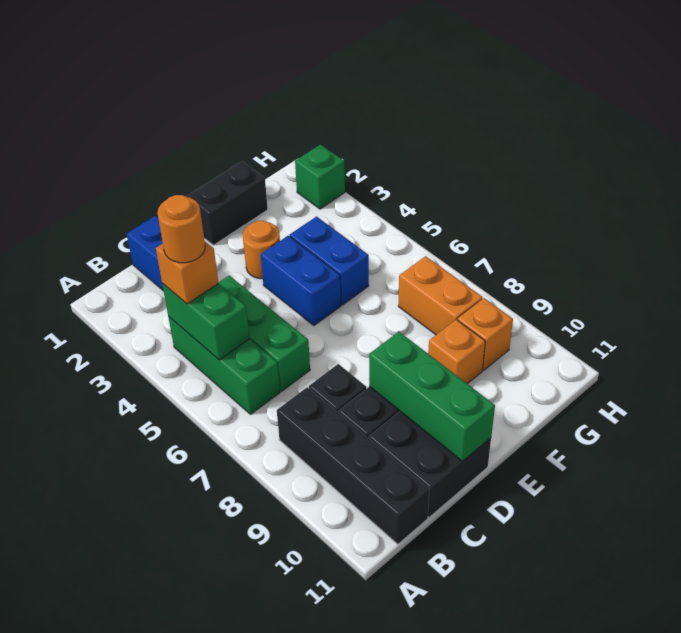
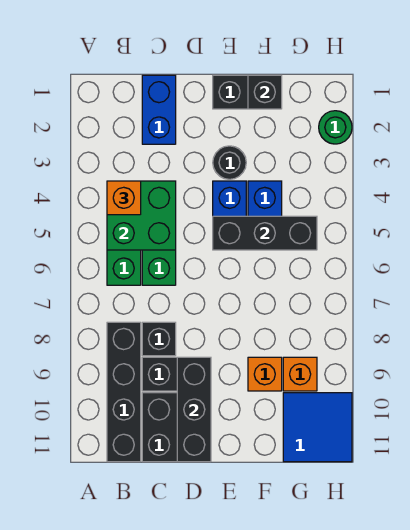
green brick B4:B5 level 2 -> green brick B4:C5 level 2
orange round brick B4 level 4 -> none
green brick D9:D11 level 2 -> black brick D9:D11 level 2
orange round brick E3 level 1 -> black round brick E3 level 1
none -> black brick E5:G5 level 2
none -> black brick F1 level 2
orange brick G7:G8 level 1 -> none
none -> blue tile G10:H11 level 1
green brick H2 level 1 -> green round brick H2 level 1

